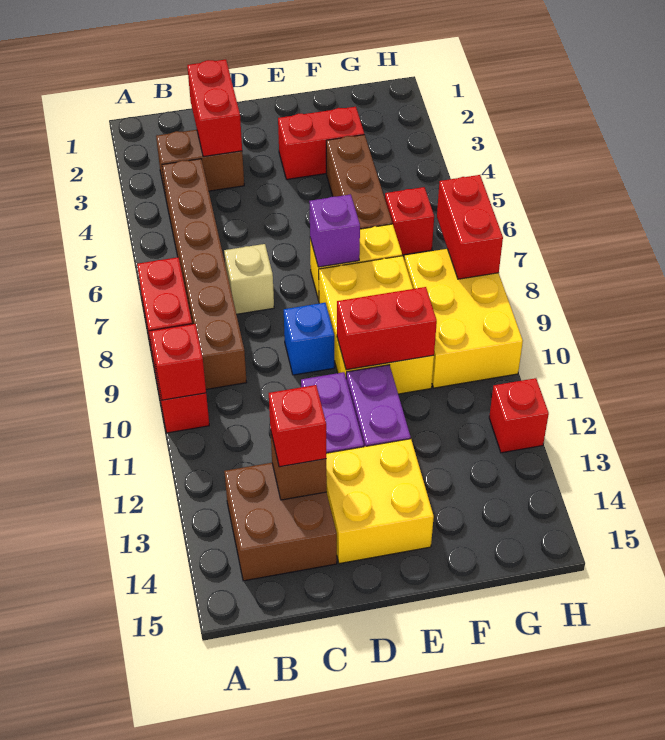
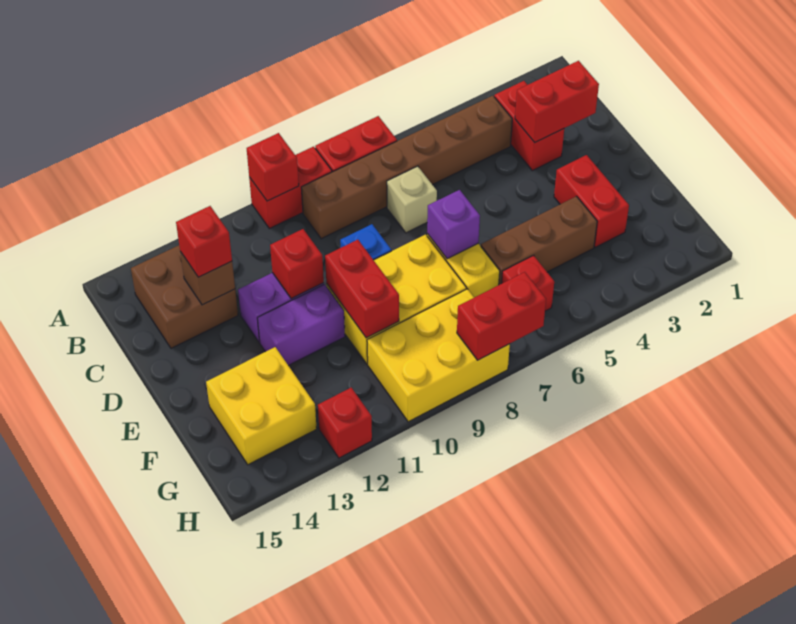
brown brick B3:C3 level 1 -> red brick B3:C3 level 1
none -> red brick D11 level 2
yellow brick D13:E14 level 1 -> yellow brick F13:G14 level 1

